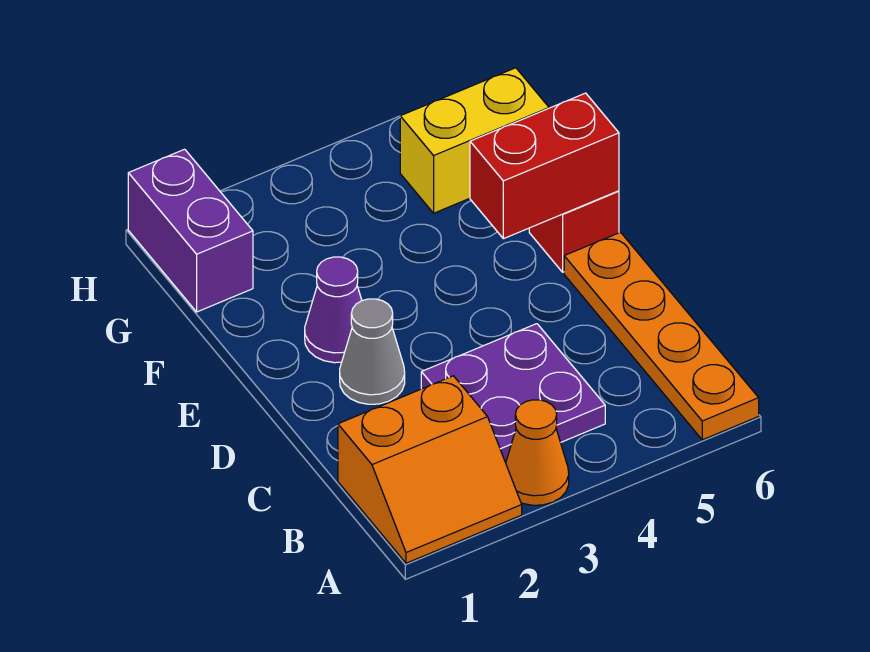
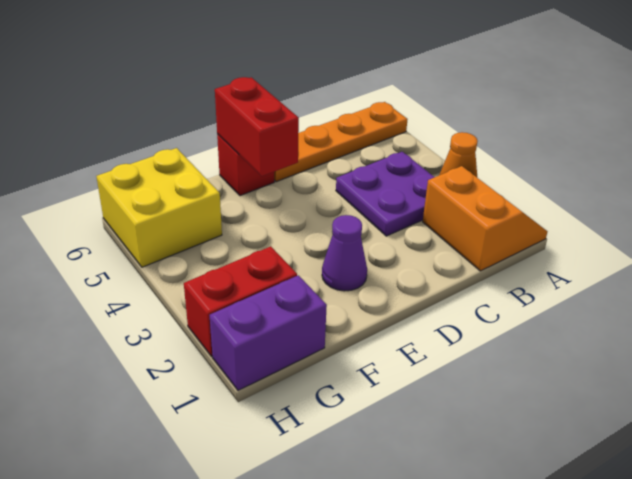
grey cone D2 level 1 -> none
none -> red brick G2:H2 level 1
yellow brick G5:G6 level 1 -> yellow brick G5:H6 level 1

